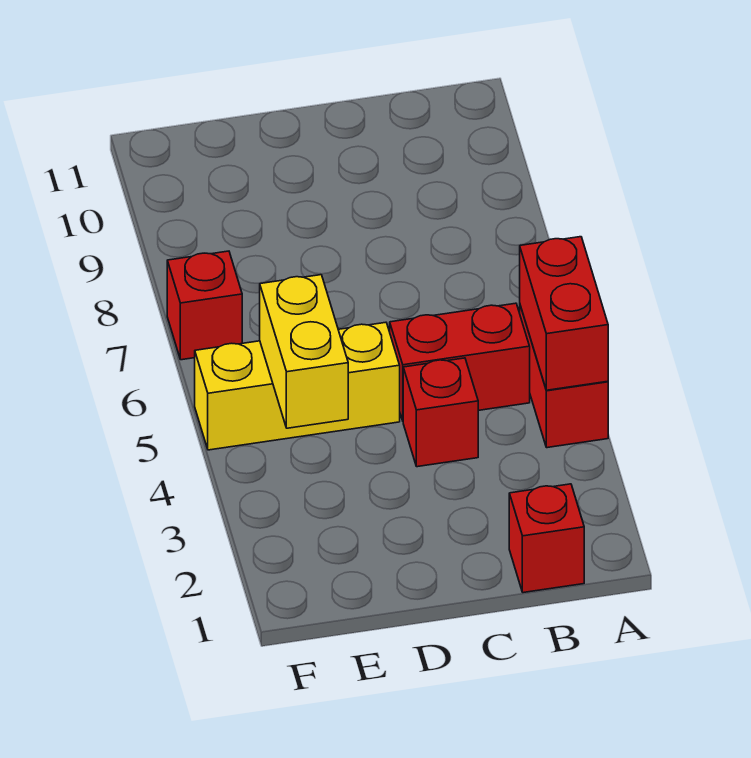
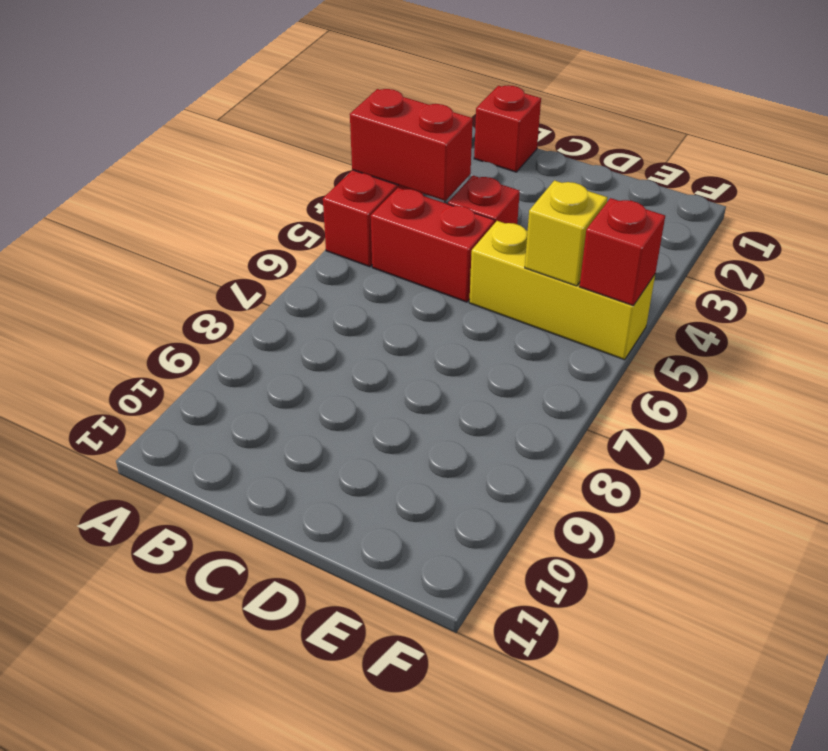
red brick A4:A5 level 2 -> red brick A4:B4 level 2
yellow brick E4:E5 level 2 -> yellow brick E5 level 2
red brick F7 level 1 -> red brick F5 level 2

